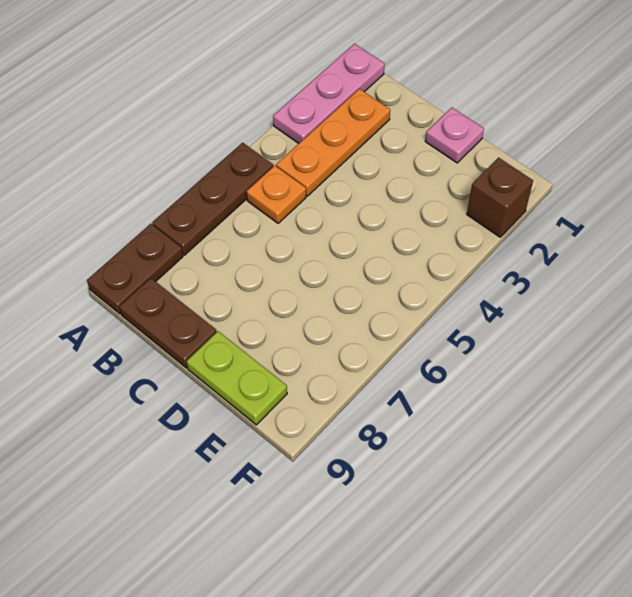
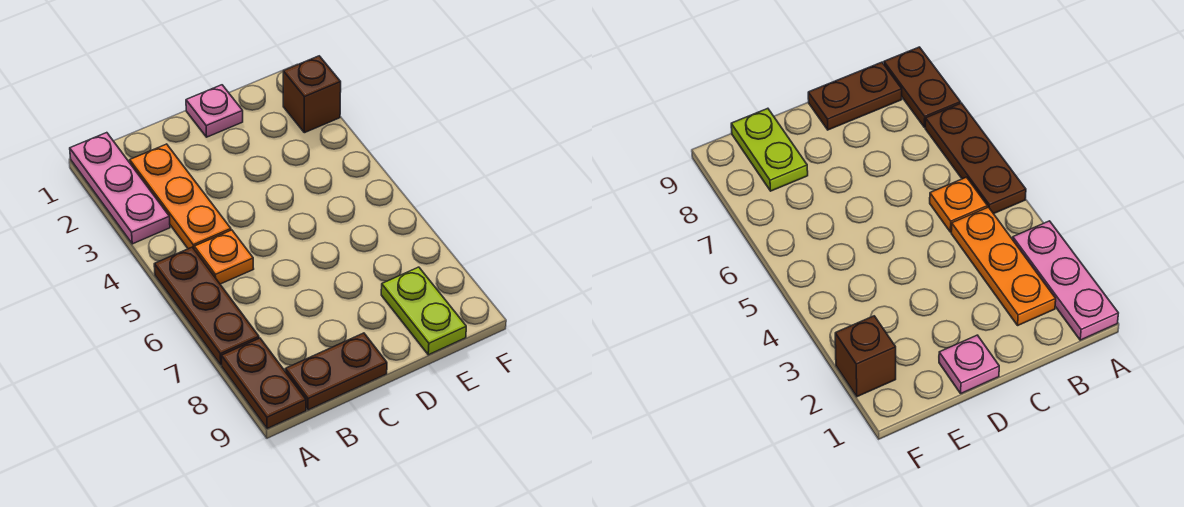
lime plate D9:E9 level 1 -> lime plate E8:E9 level 1

